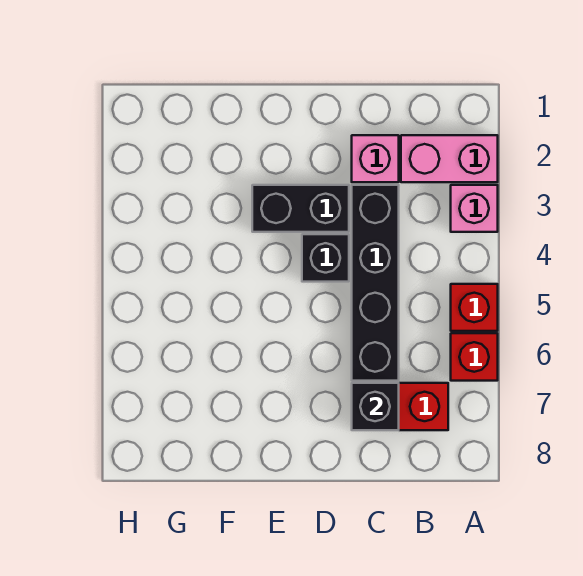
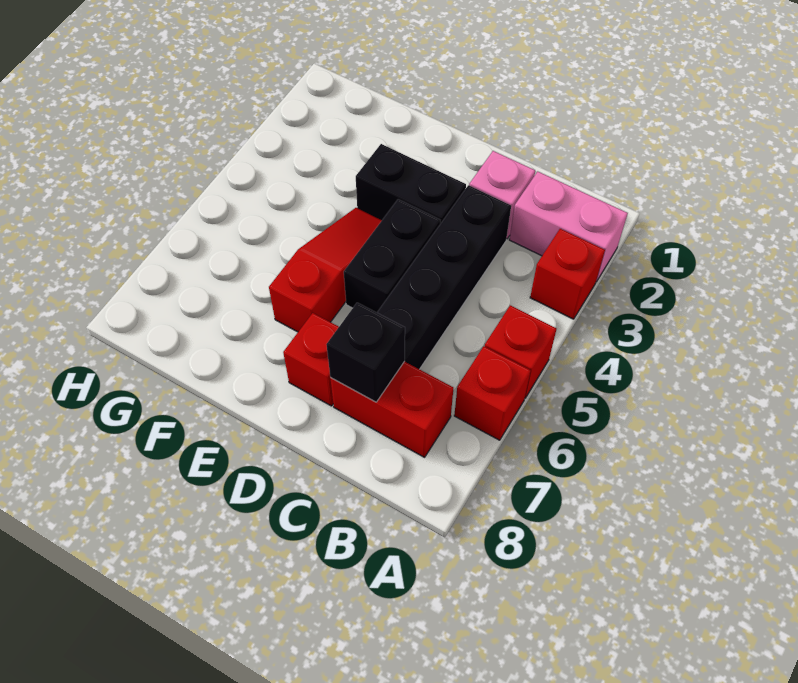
pink brick A3 level 1 -> red brick A3 level 1
black brick D4 level 1 -> black brick D4:D5 level 1
none -> red brick D7 level 1
none -> red slope E4:E6 level 1 top 6

